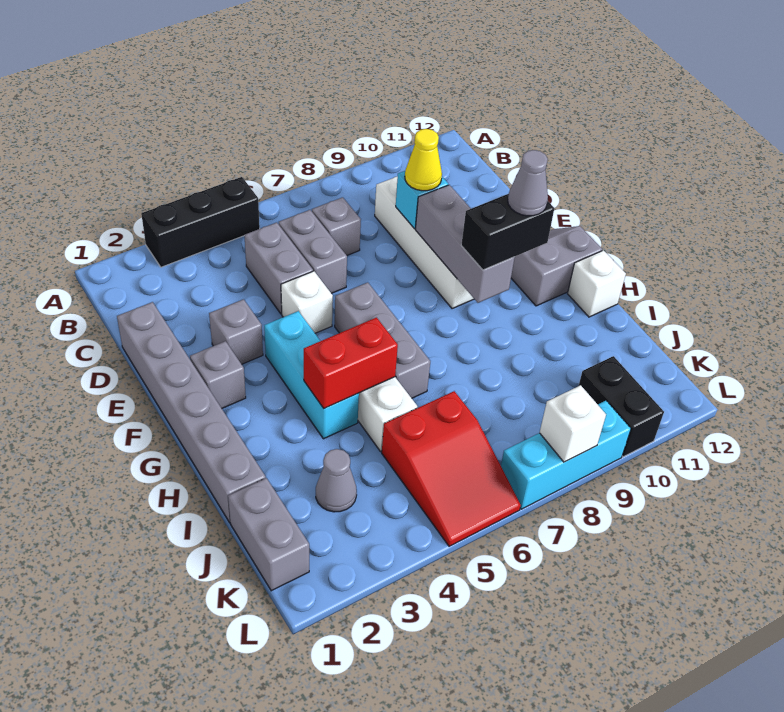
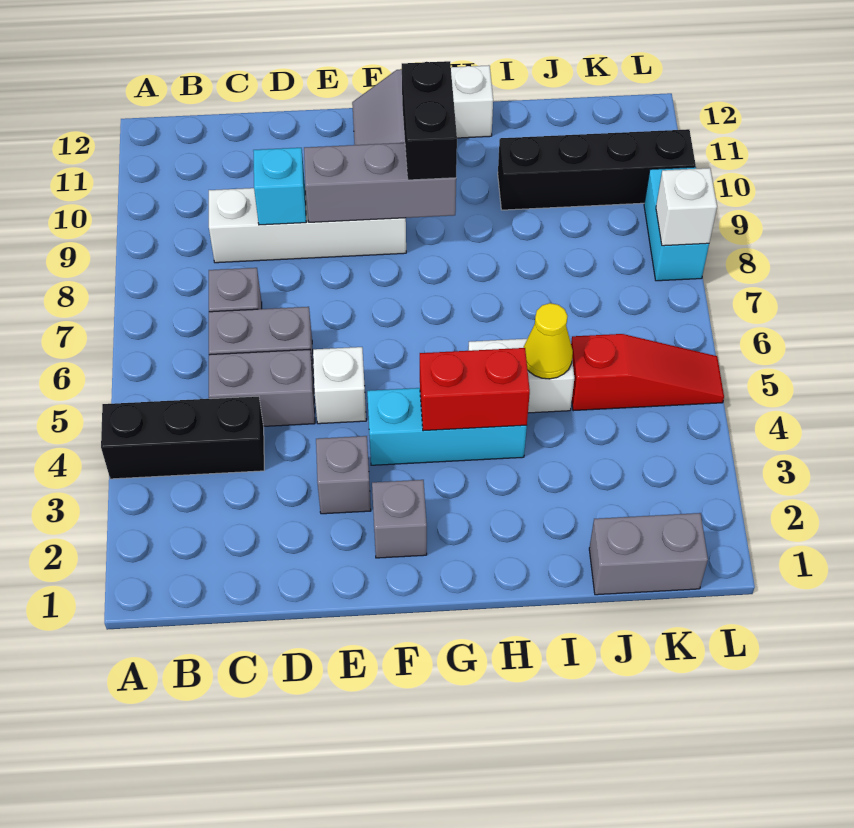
black brick A3:A5 level 1 -> black brick A4:C4 level 1
grey brick D1:I1 level 1 -> none
yellow cone D9 level 3 -> yellow cone I5 level 2
grey brick F6:H6 level 1 -> none
grey cone G10 level 4 -> none
red brick H4:H5 level 2 -> red brick G4:H4 level 2
grey cone J3 level 1 -> none
red slope J5:L6 level 1 top J -> red slope J5:L5 level 1 top J
black brick K10:L10 level 1 -> black brick I10:L10 level 1
cyan brick L7:L9 level 1 -> cyan brick L8:L9 level 1

